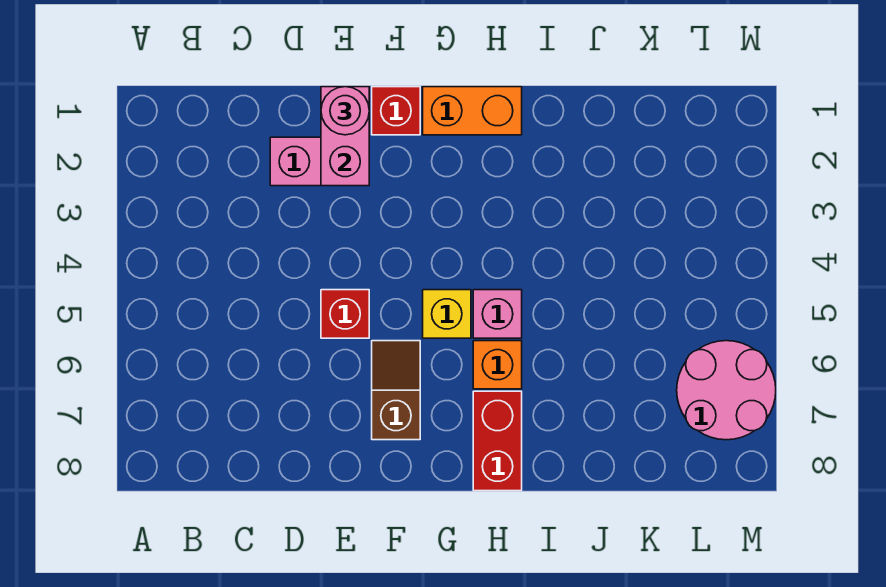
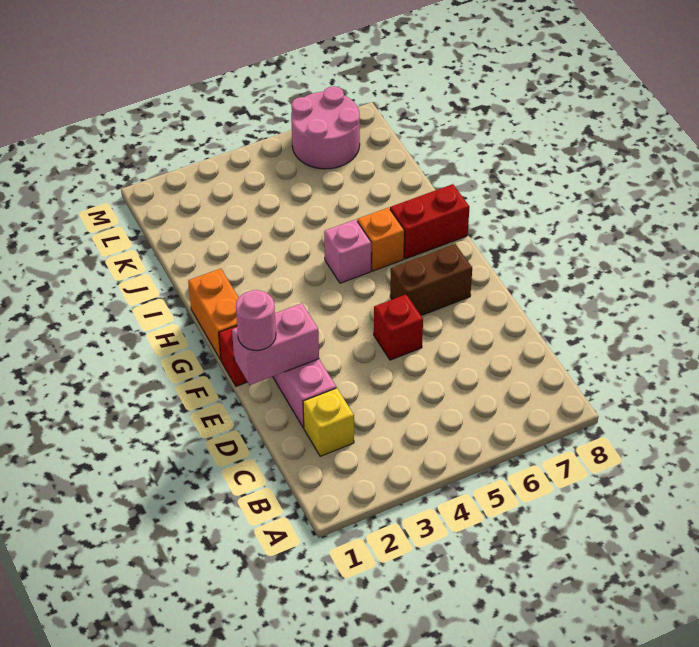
brown slope F6:F7 level 1 top 7 -> brown brick F6:F7 level 1
yellow brick G5 level 1 -> yellow brick C2 level 1

